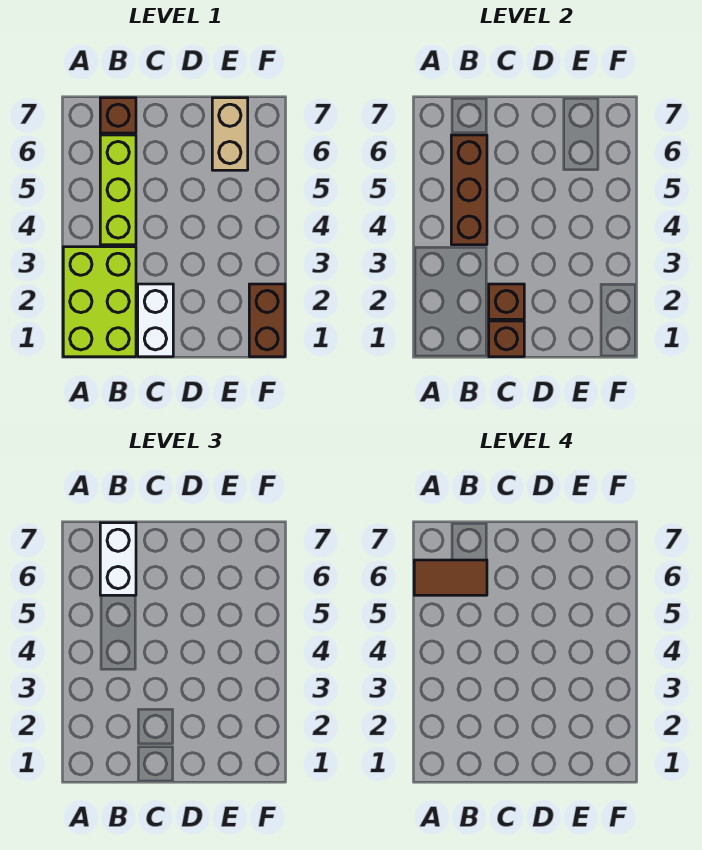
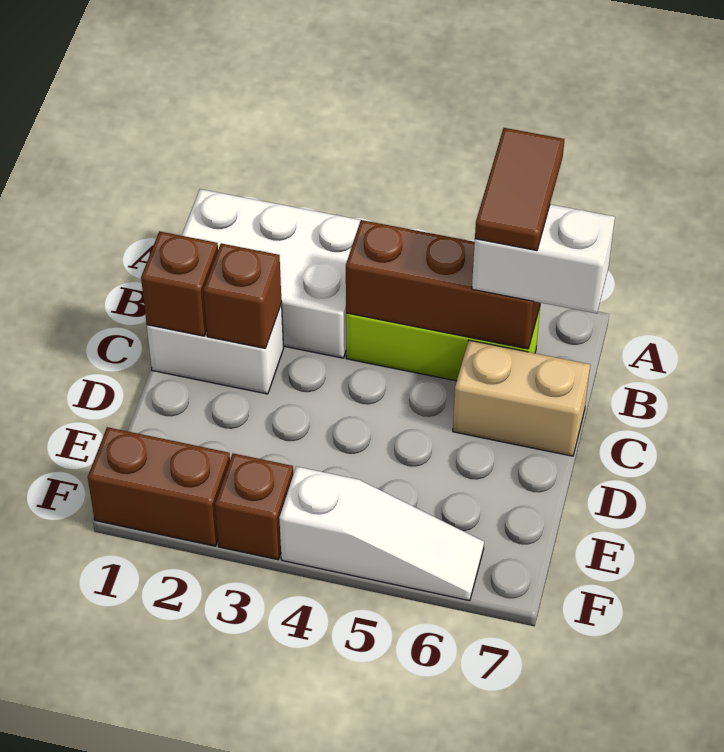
lime brick A1:B3 level 1 -> white brick A1:B3 level 1
brown brick B7 level 1 -> brown brick F3 level 1
tan brick E6:E7 level 1 -> tan brick C6:C7 level 1
none -> white slope F4:F6 level 1 top 4

